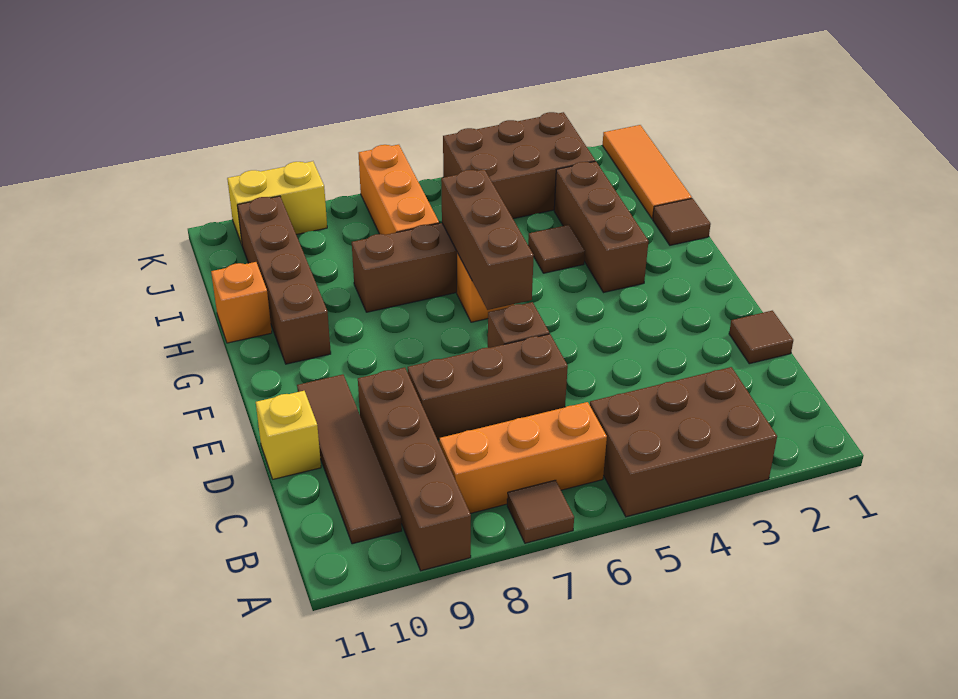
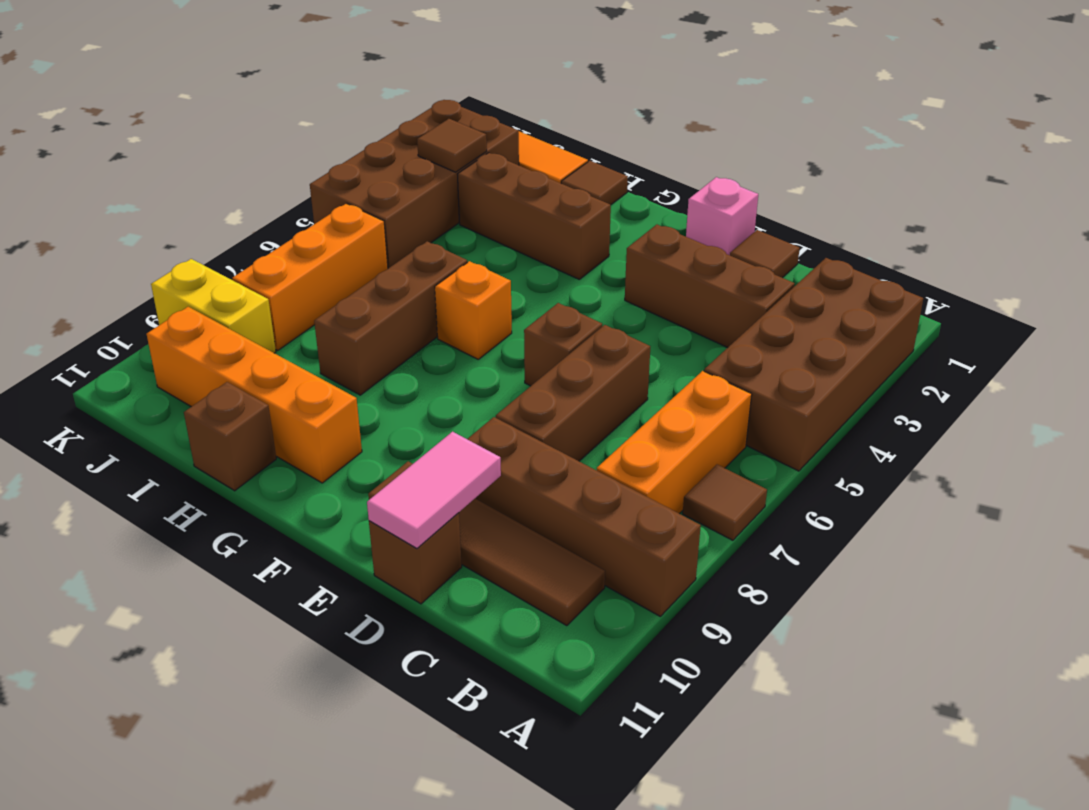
brown brick A3:B5 level 1 -> brown brick A2:B5 level 1
none -> pink tile D10:D11 level 2
yellow brick D11 level 1 -> brown brick D11 level 1
none -> pink brick E1 level 1
brown brick F6:H6 level 2 -> brown brick C3:E3 level 1
brown brick G10:J10 level 1 -> orange brick G10:J10 level 1
brown tile H4 level 1 -> brown tile J3 level 2
orange brick H11 level 1 -> brown brick H11 level 1
orange brick I7:K7 level 1 -> orange brick J6:J8 level 1
brown brick J3:K5 level 1 -> brown brick J2:K5 level 1
yellow brick K9:K10 level 1 -> yellow brick J9:K9 level 1

